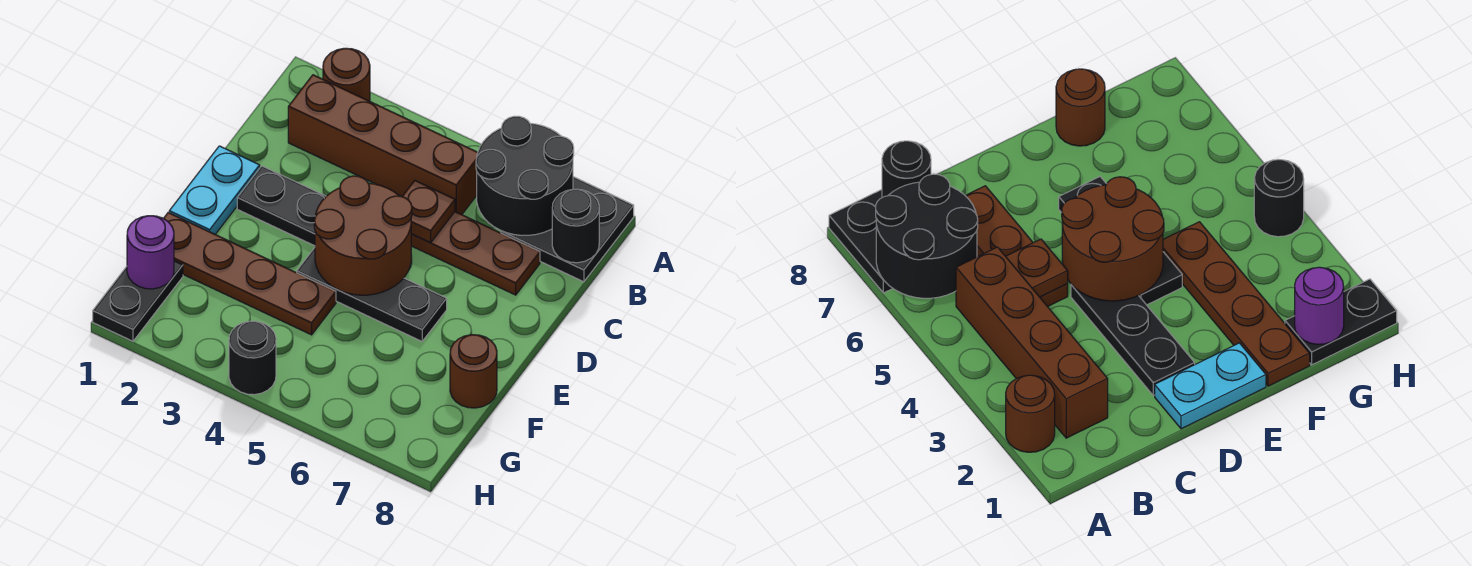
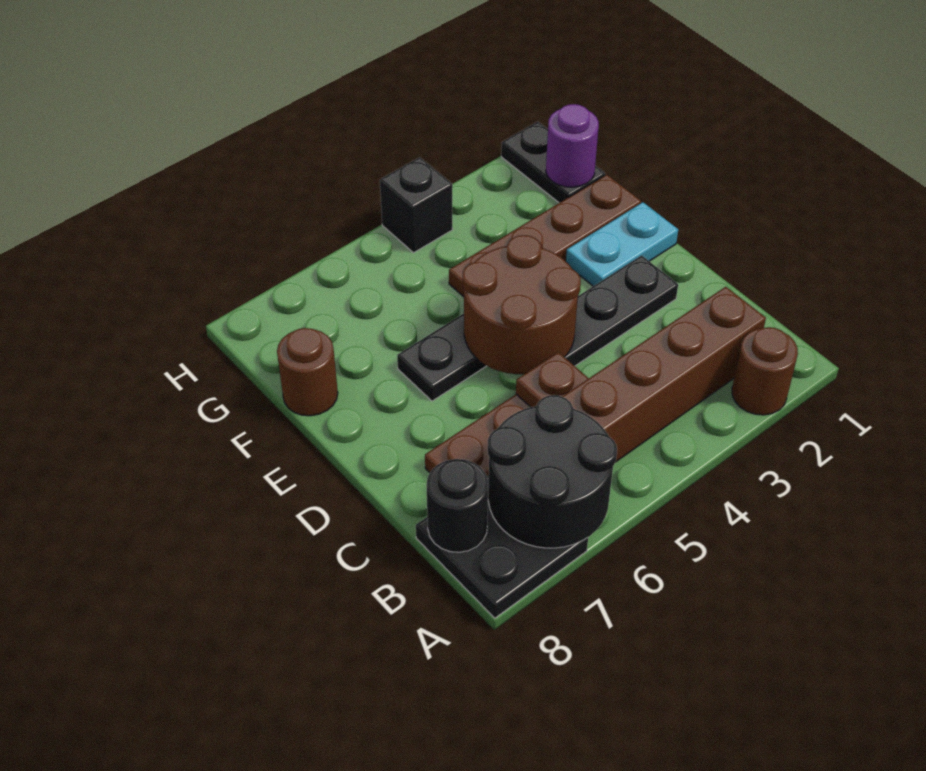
cyan plate D1:E1 level 1 -> cyan plate E1:E2 level 1
black round brick H4 level 1 -> black brick H4 level 1

